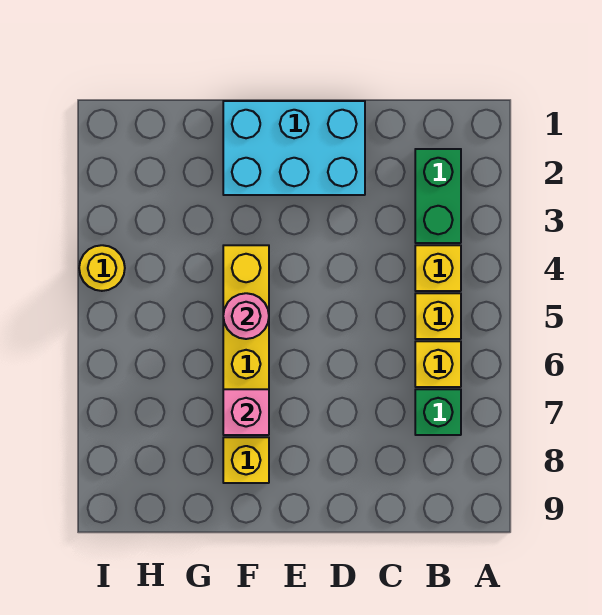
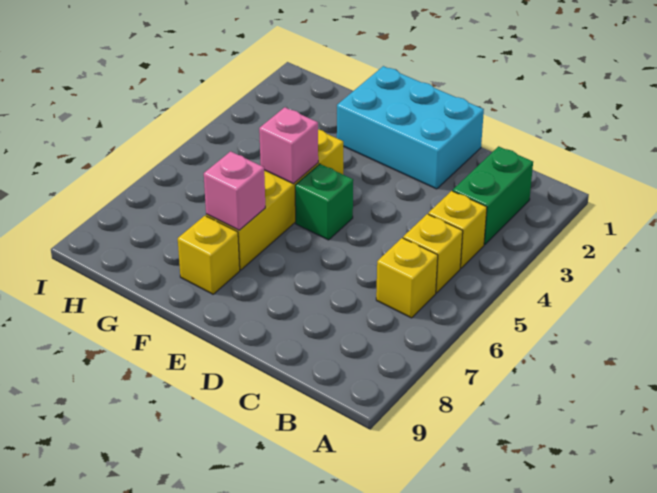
green brick B7 level 1 -> green brick E5 level 1
pink round brick F5 level 2 -> pink brick F5 level 2
yellow round brick I4 level 1 -> none

